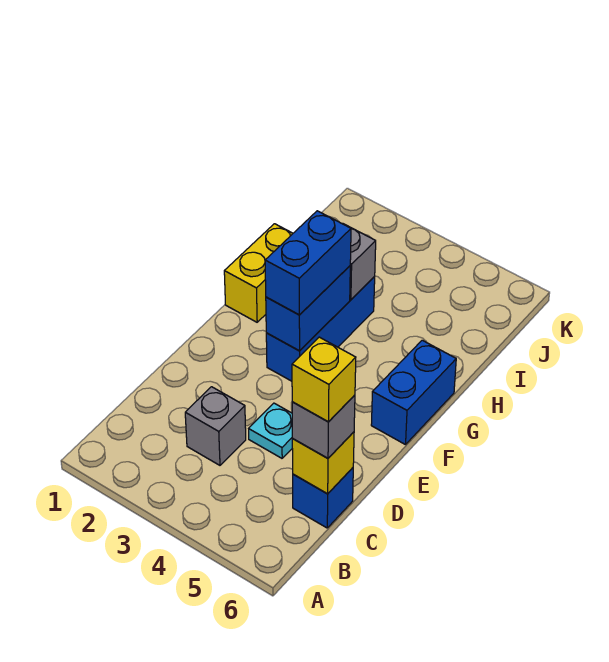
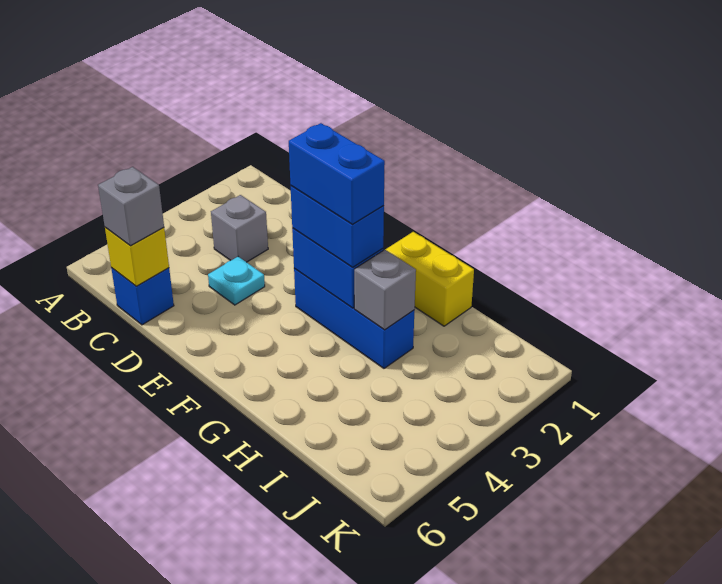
yellow brick C6 level 4 -> none
blue brick F6:G6 level 1 -> blue brick F3:G3 level 4

